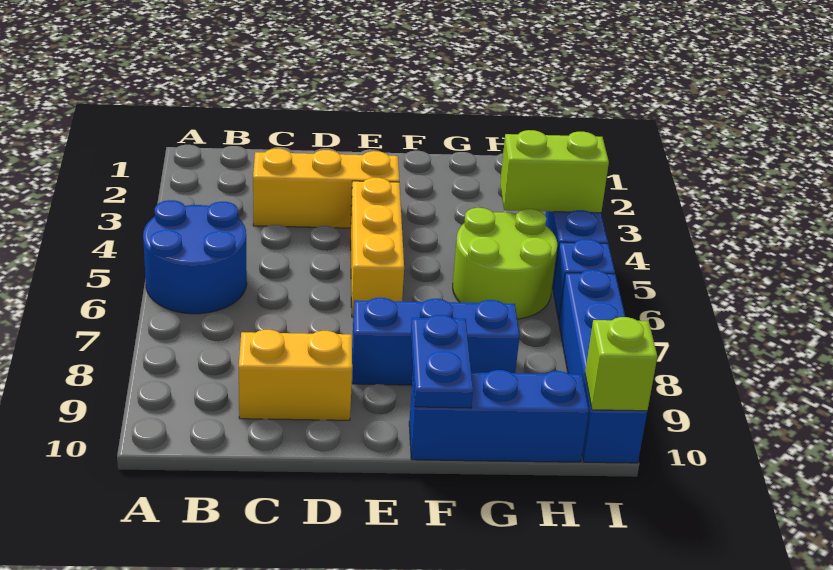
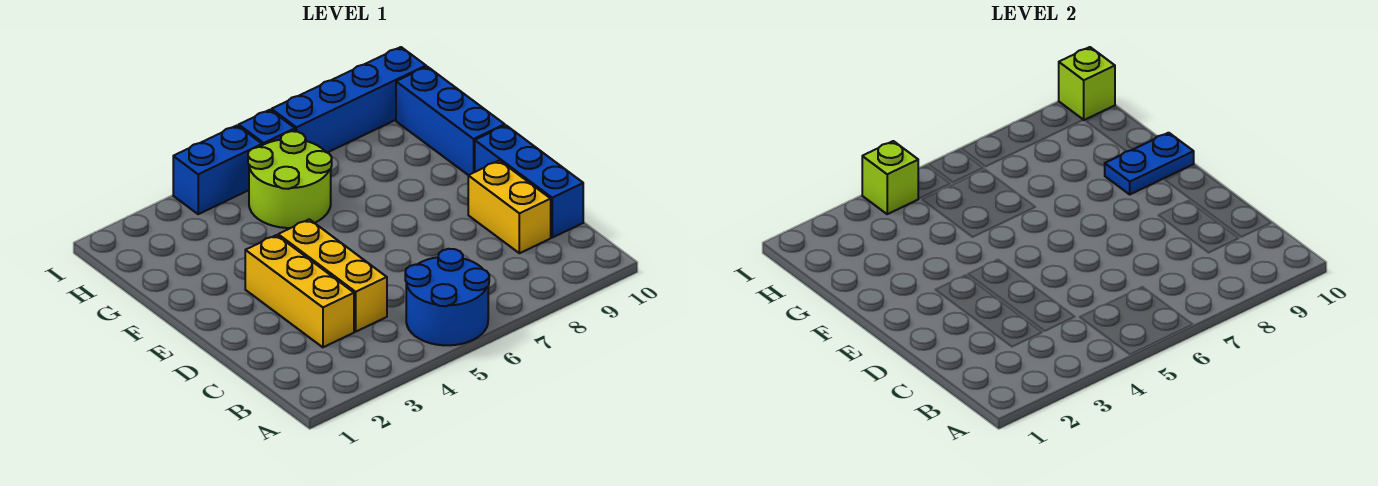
yellow brick E4:E6 level 1 -> yellow brick C4:E4 level 1
blue brick E8:G8 level 1 -> blue brick C10:E10 level 1
lime brick H4:I4 level 2 -> lime brick I4 level 2

